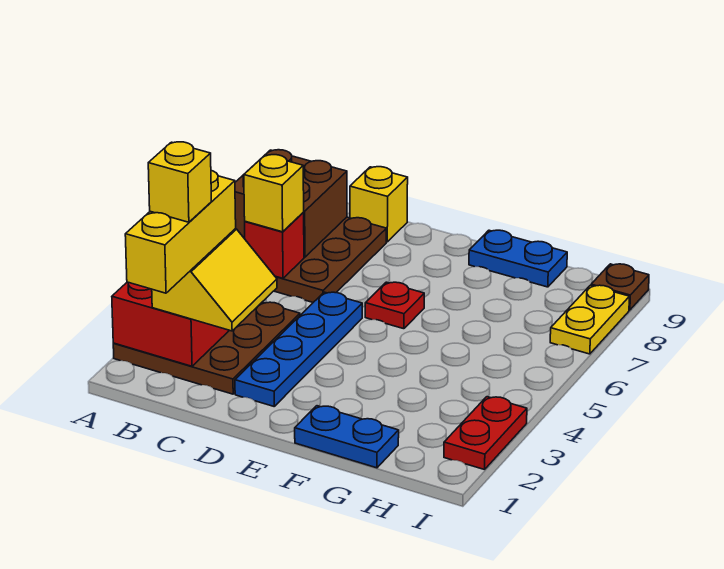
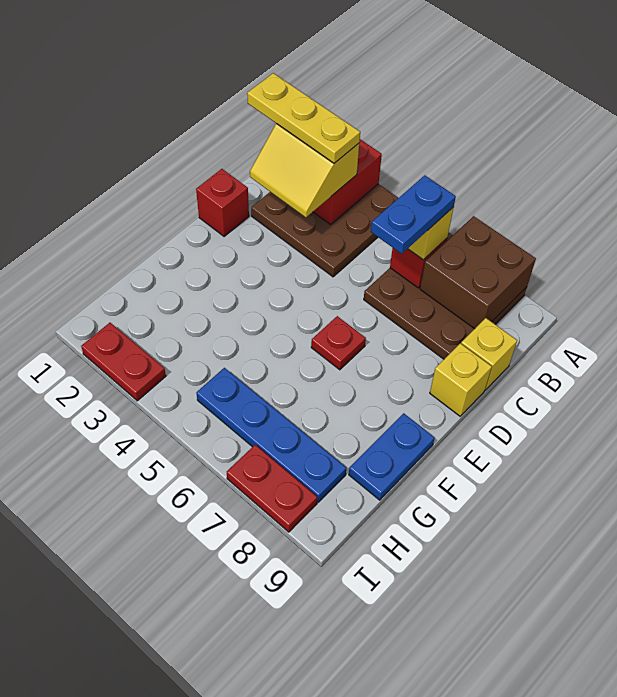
yellow brick B1:B3 level 4 -> yellow plate B1:B3 level 4
yellow brick B2 level 5 -> yellow brick D9 level 1
none -> red brick D1 level 1
blue plate D2:D5 level 1 -> blue plate H5:H8 level 1
blue plate F1:G1 level 1 -> blue plate B6:C6 level 4
yellow plate I7:I8 level 1 -> red plate I7:I8 level 1
brown plate I9 level 1 -> none

